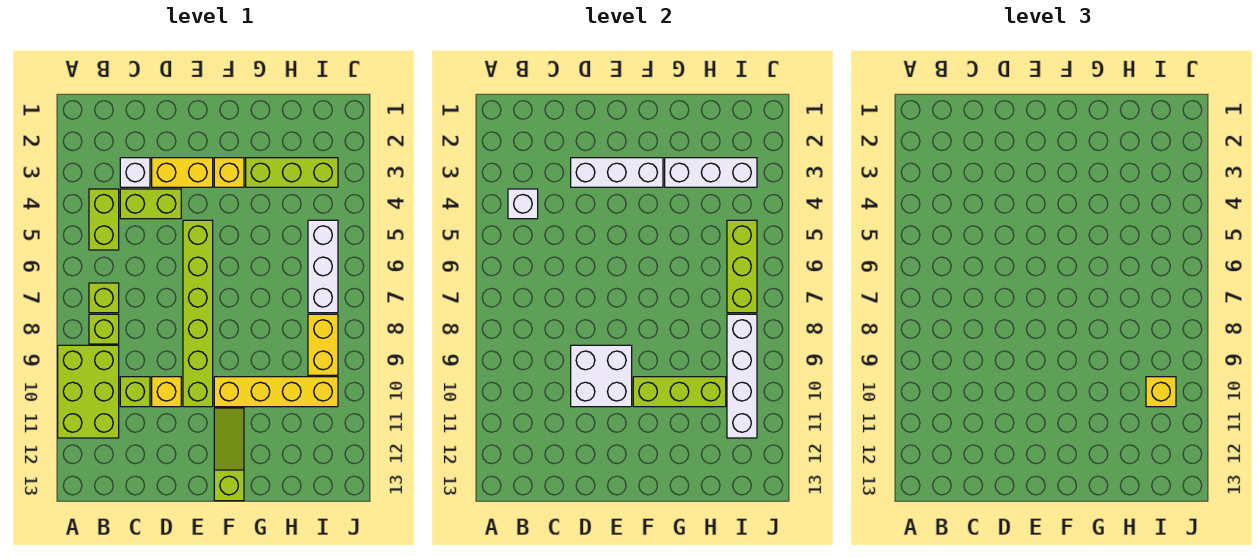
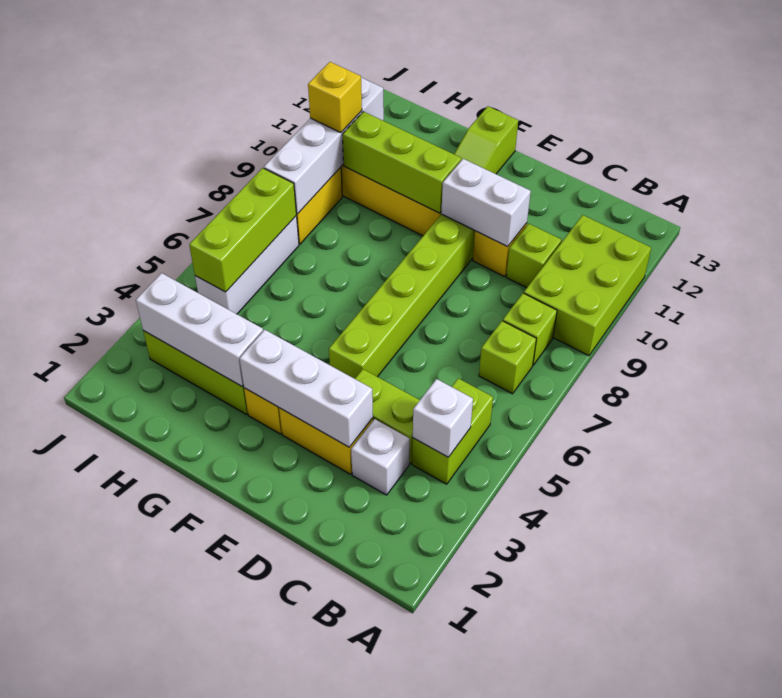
white brick D9:E10 level 2 -> white brick D10:E10 level 2

